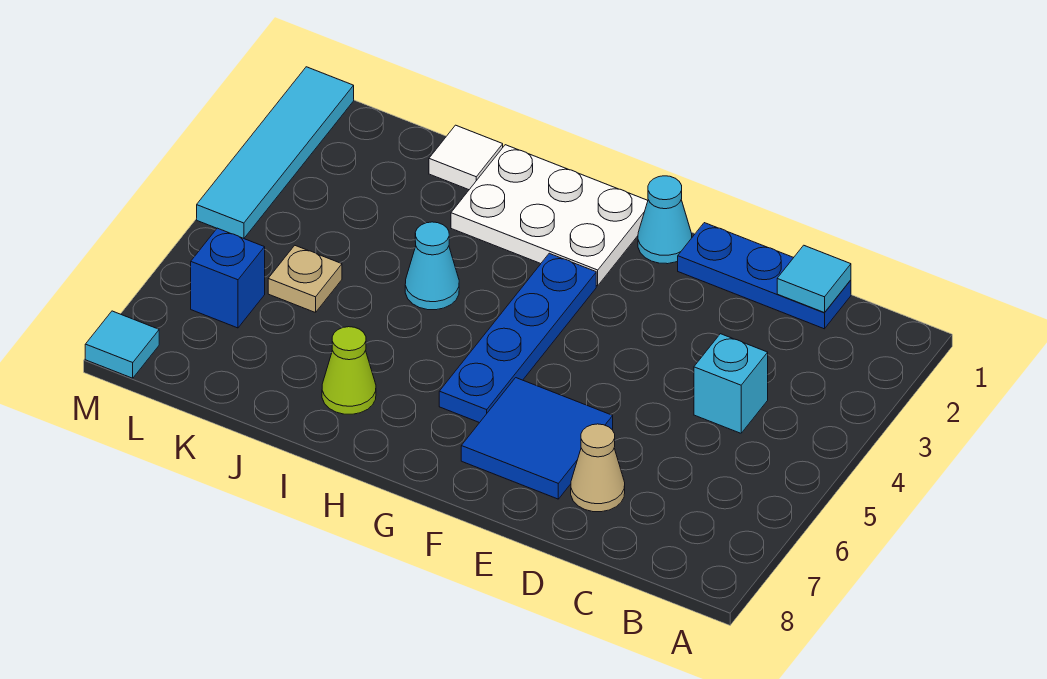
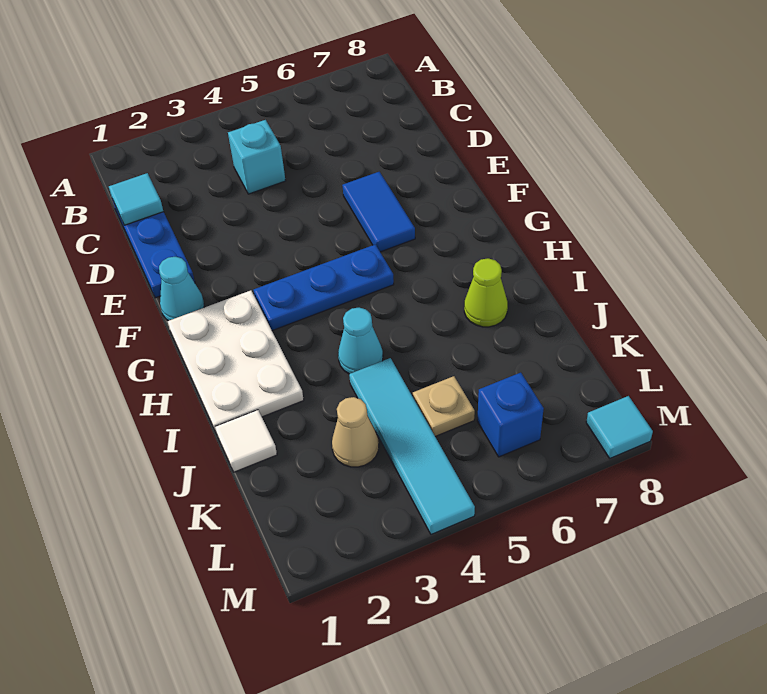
tan cone D7 level 1 -> tan cone K3 level 1
blue tile E6:F7 level 1 -> blue tile E6:F6 level 1
blue plate G3:G6 level 1 -> blue plate G3:G5 level 1
cyan tile M1:M4 level 1 -> cyan tile J4:M4 level 1

